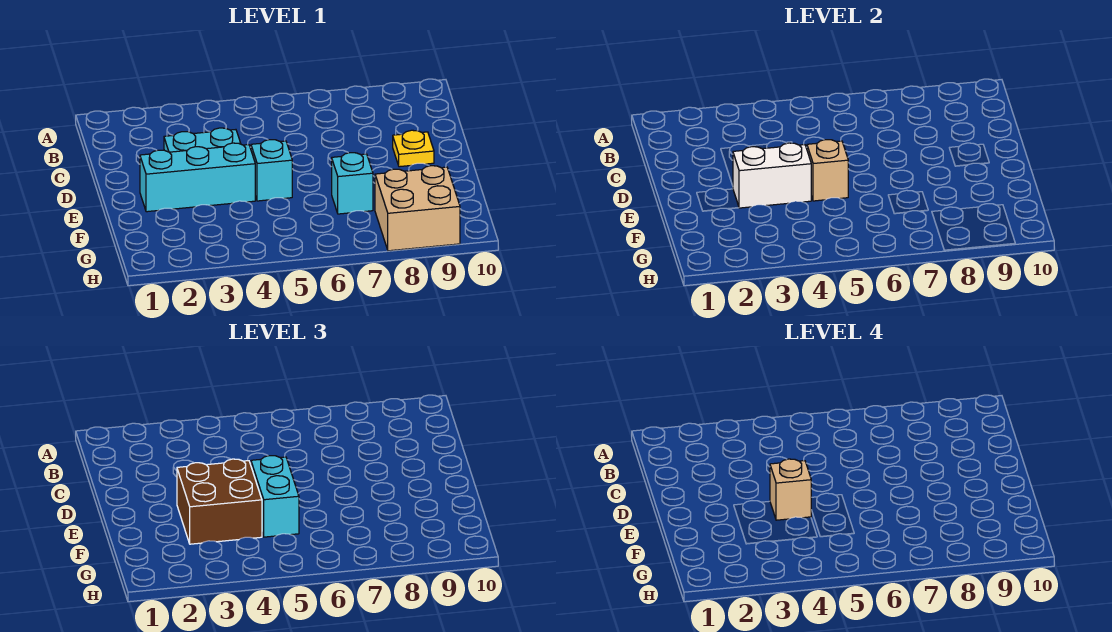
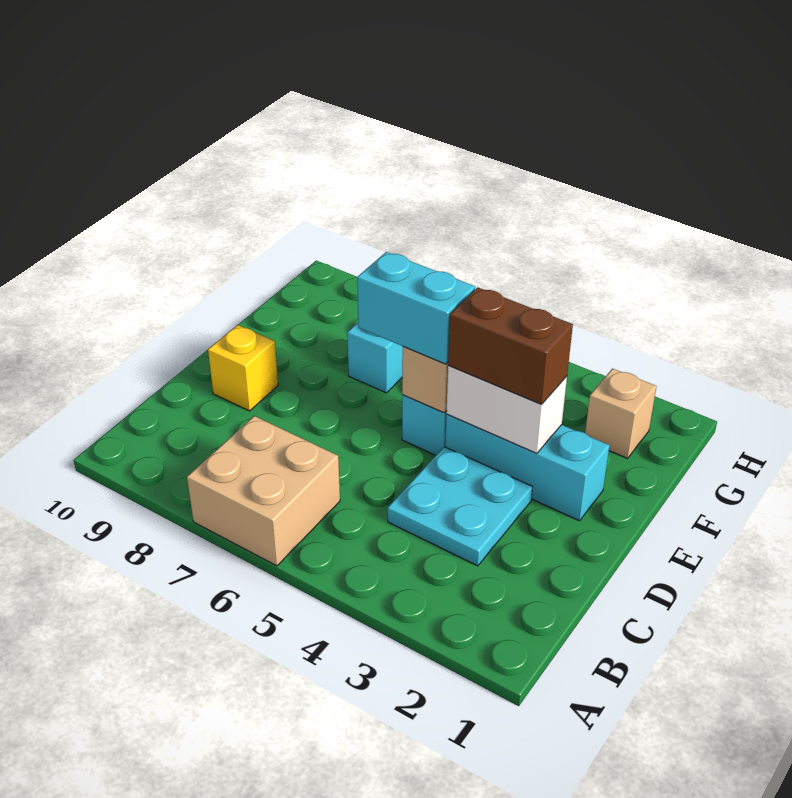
yellow plate D9 level 1 -> yellow brick D9 level 1
brown brick E3:F4 level 3 -> brown brick E3:E4 level 3
tan brick E4 level 4 -> tan brick G2 level 1
cyan brick E5:F5 level 3 -> cyan brick E5:E6 level 3
tan brick G8:H9 level 1 -> tan brick A6:B7 level 1

